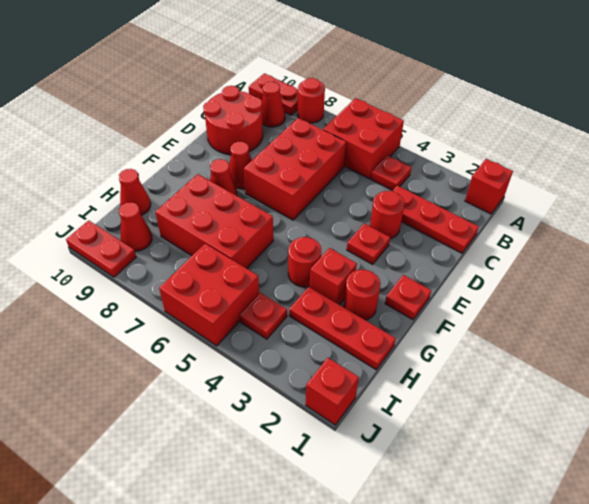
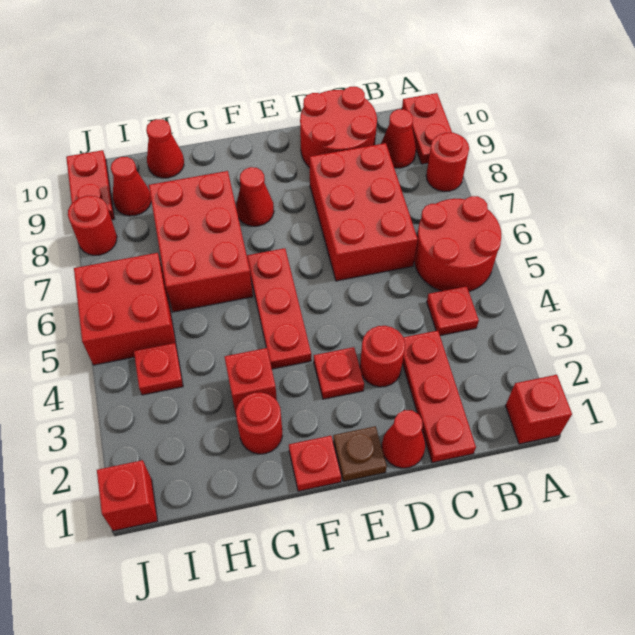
red brick A5:B6 level 1 -> red round brick A5:B6 level 1
red brick C6:E7 level 1 -> red brick C6:D8 level 1
none -> brown plate E1 level 1
red cone E8 level 1 -> red cone D1 level 1
red round brick G4 level 1 -> red round brick J8 level 1
red plate H1:H3 level 1 -> red plate F4:F6 level 1

